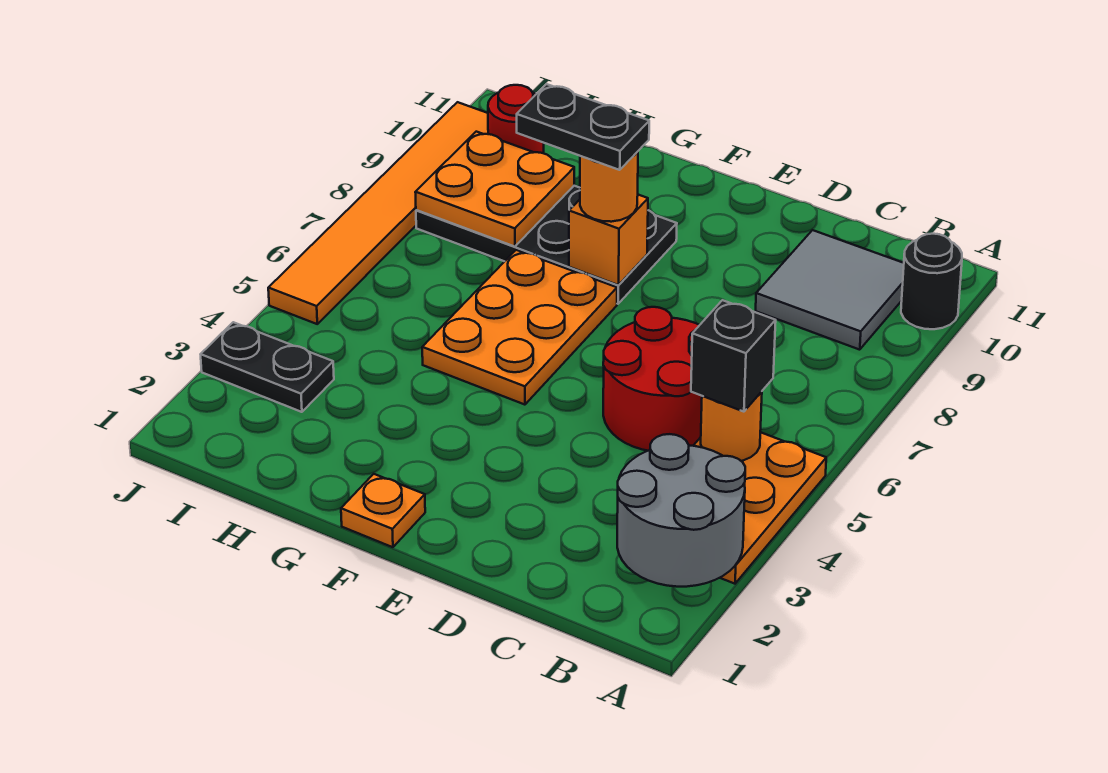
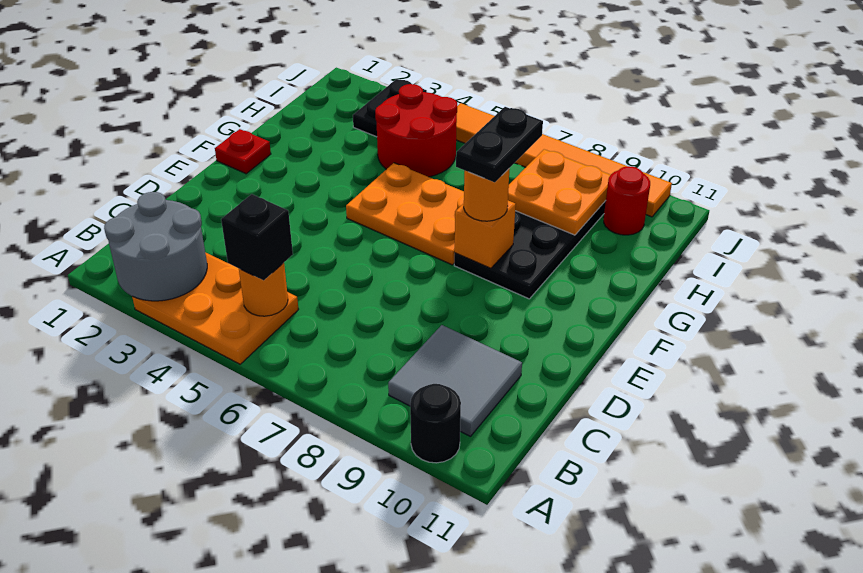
red round brick C5:D6 level 1 -> red round brick H4:I5 level 1
orange plate F1 level 1 -> red plate F1 level 1

